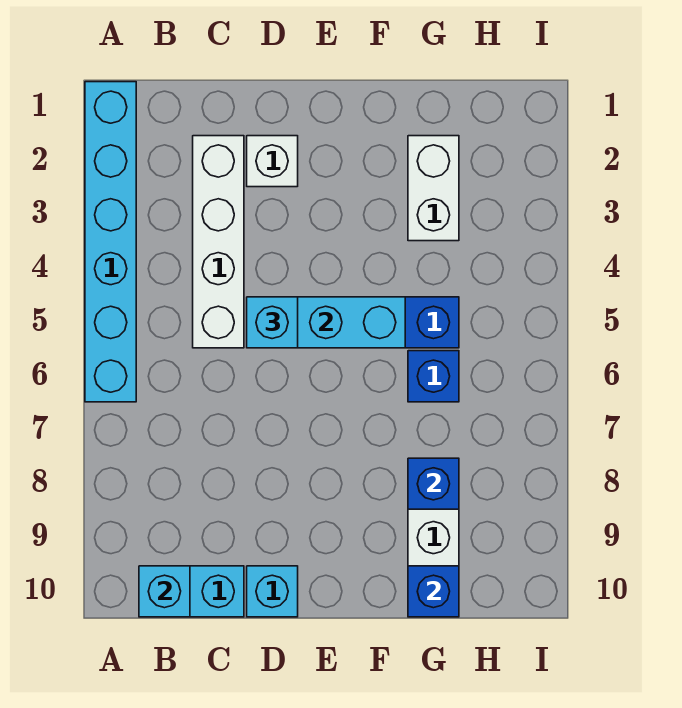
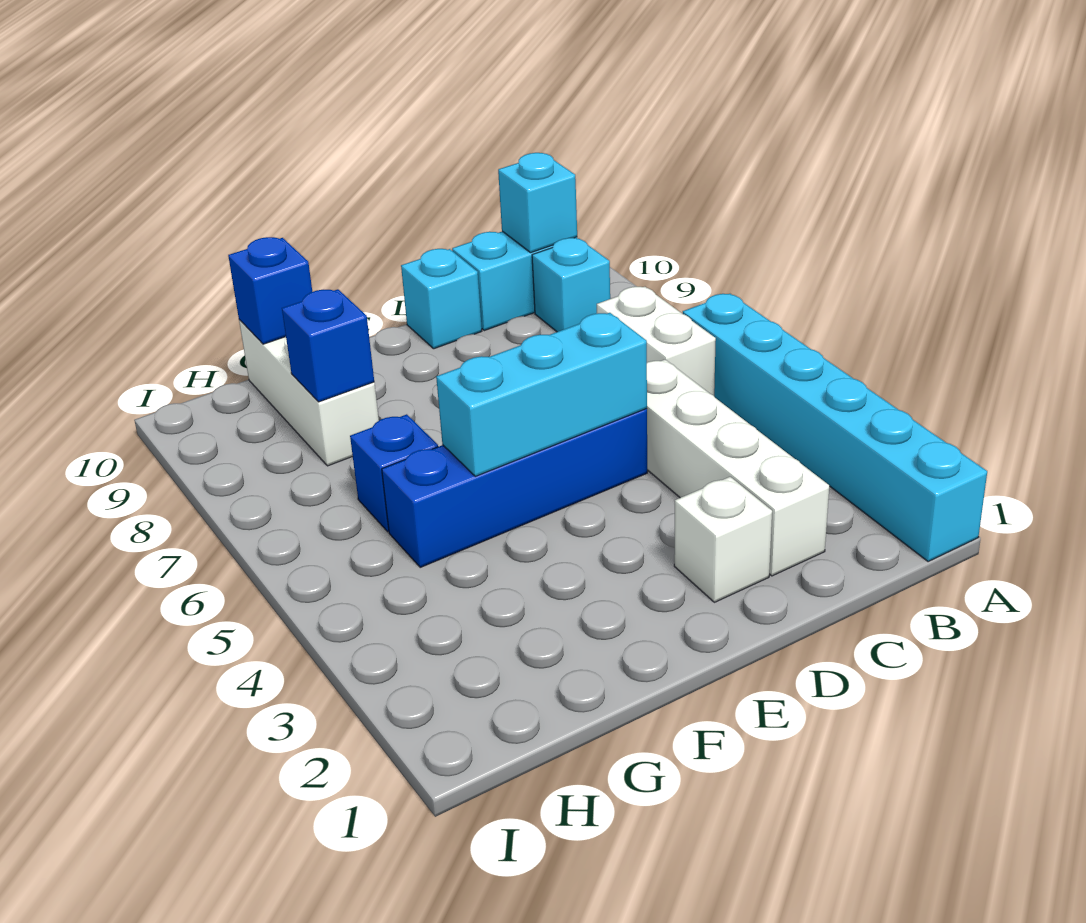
cyan brick D5 level 3 -> cyan brick B9 level 1
white brick G2:G3 level 1 -> white brick B6:B7 level 1

